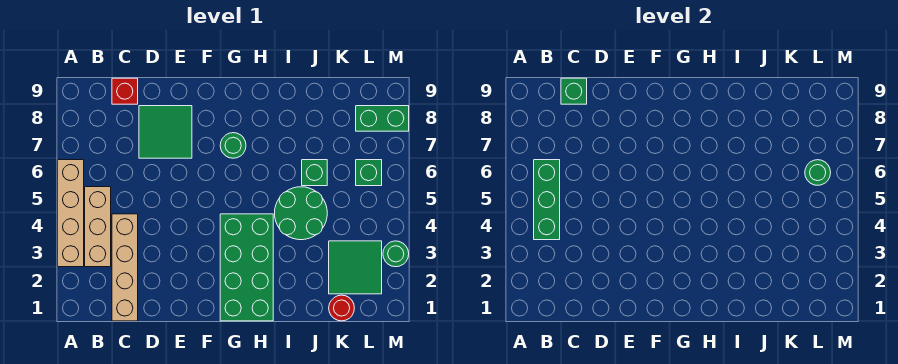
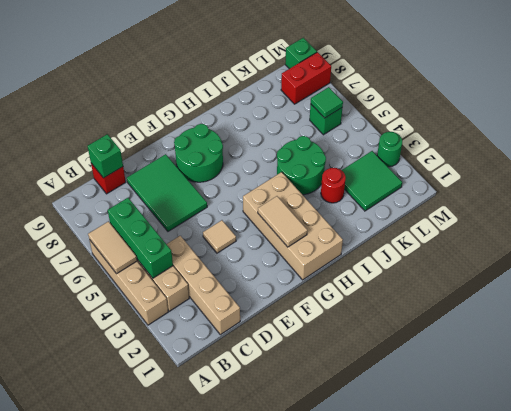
none -> tan tile A5:A6 level 2
green tile D7:E8 level 1 -> green tile D6:E8 level 1
none -> tan tile E4 level 1
green brick G1:H4 level 1 -> tan brick G1:H4 level 1
none -> tan tile G2:G3 level 2
green round brick G7 level 1 -> green round brick F7:G8 level 1
green brick J6 level 1 -> green brick M9 level 1
red round brick K1 level 1 -> red round brick J3 level 1
green round brick L6 level 2 -> green tile L6 level 2
green brick L8:M8 level 1 -> red brick L8:M8 level 1

